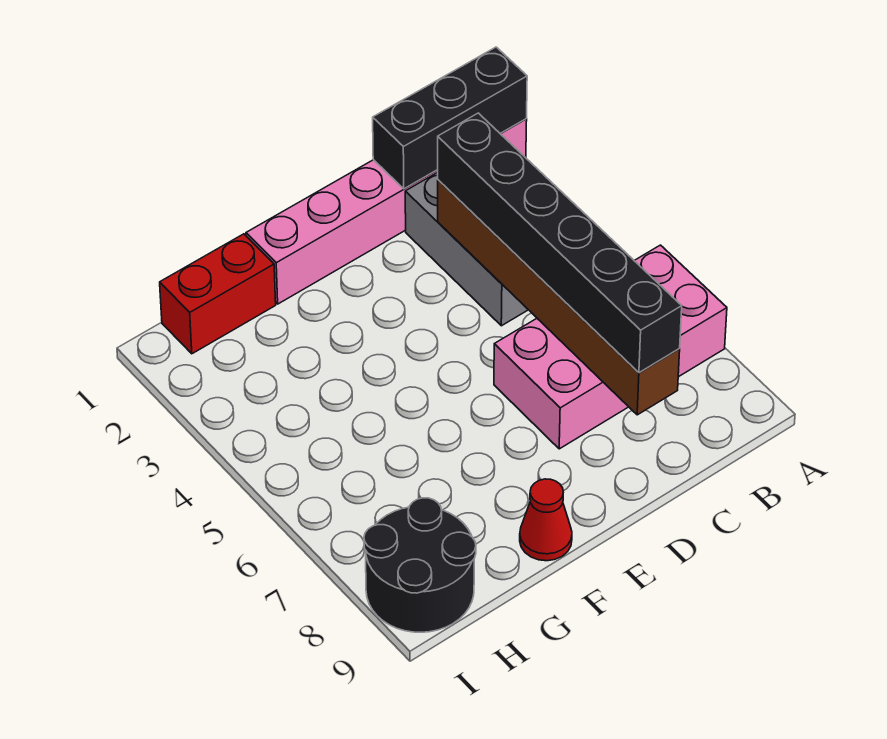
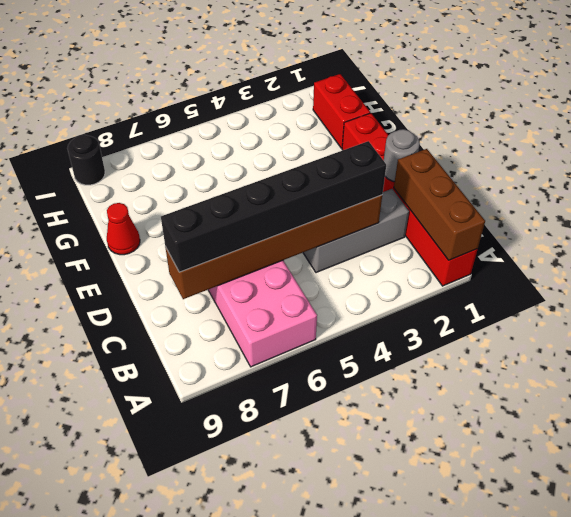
pink brick A1:F1 level 1 -> red brick A1:F1 level 1
black brick A1:C1 level 2 -> brown brick A1:C1 level 2
none -> grey round brick D1 level 2
black round brick H8:I9 level 1 -> black round brick I9 level 1

